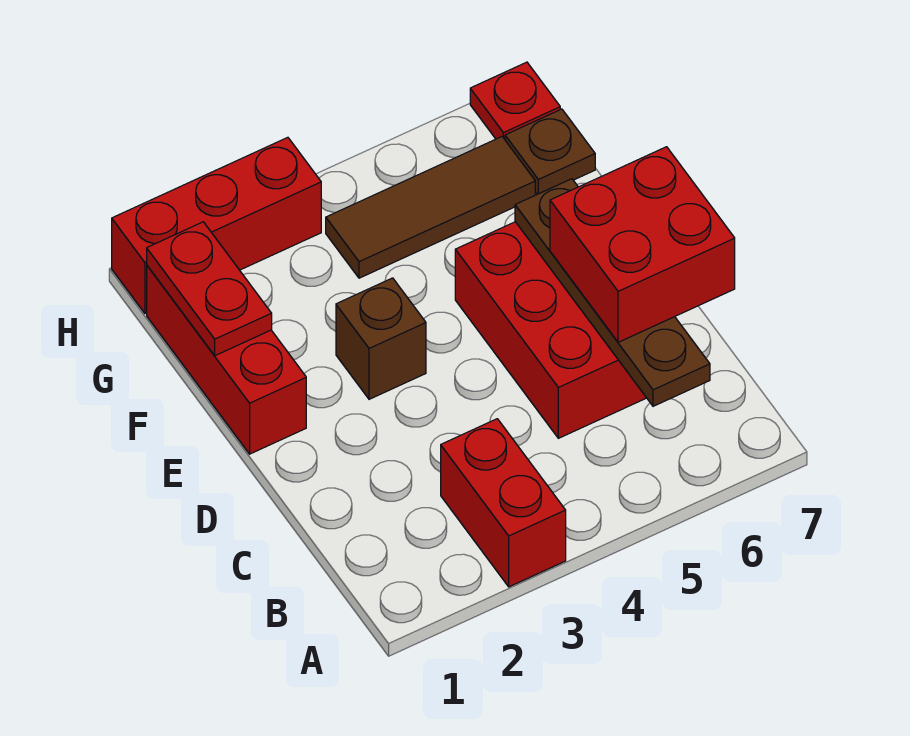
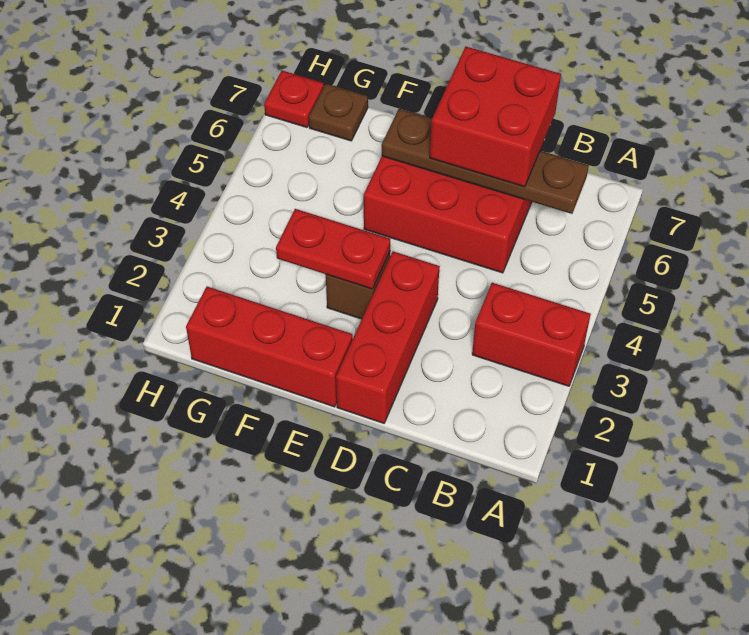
red plate F1:G1 level 2 -> red plate E3:F3 level 2
brown tile G4:G6 level 1 -> none
red brick H1:H3 level 1 -> red brick D1:D3 level 1

